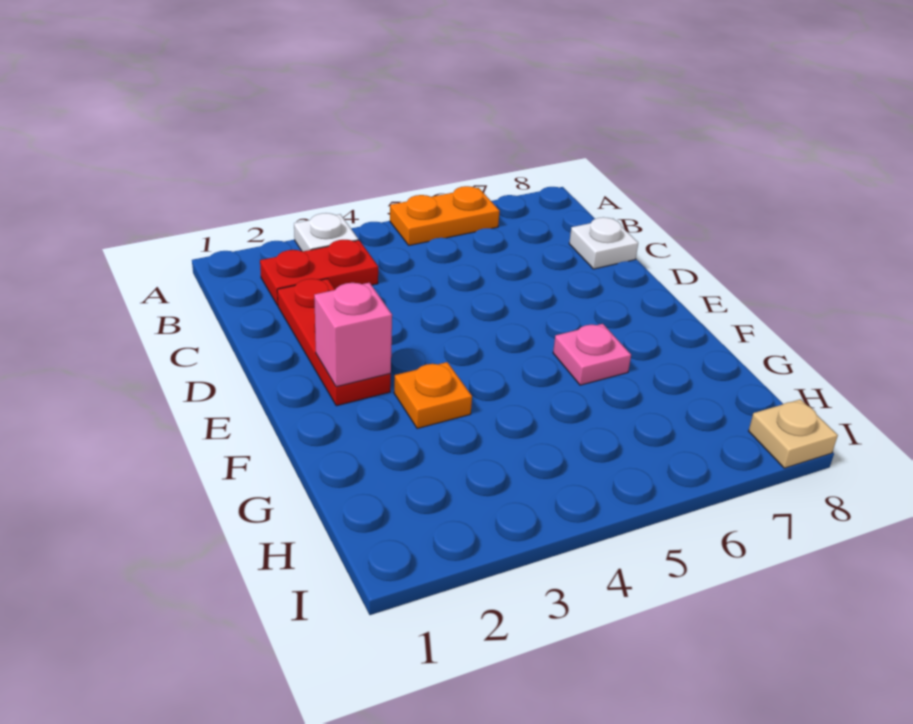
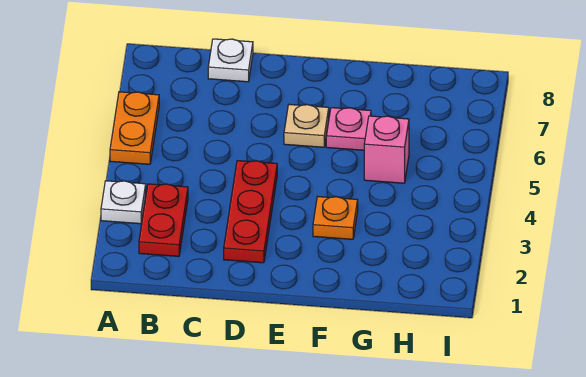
red plate C2:E2 level 1 -> red plate D2:D4 level 1
pink brick E2 level 2 -> pink brick G5 level 1
tan plate I8 level 1 -> tan plate E6 level 1

